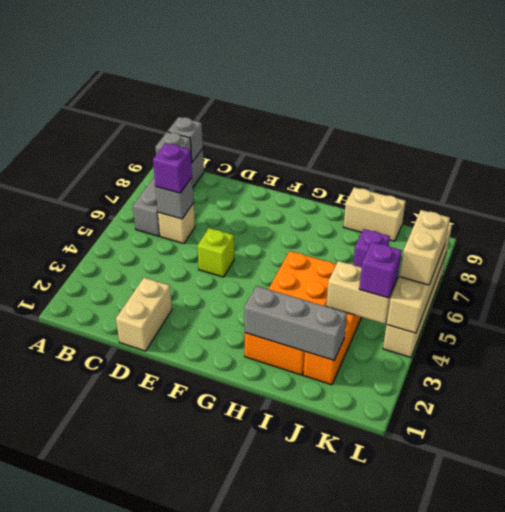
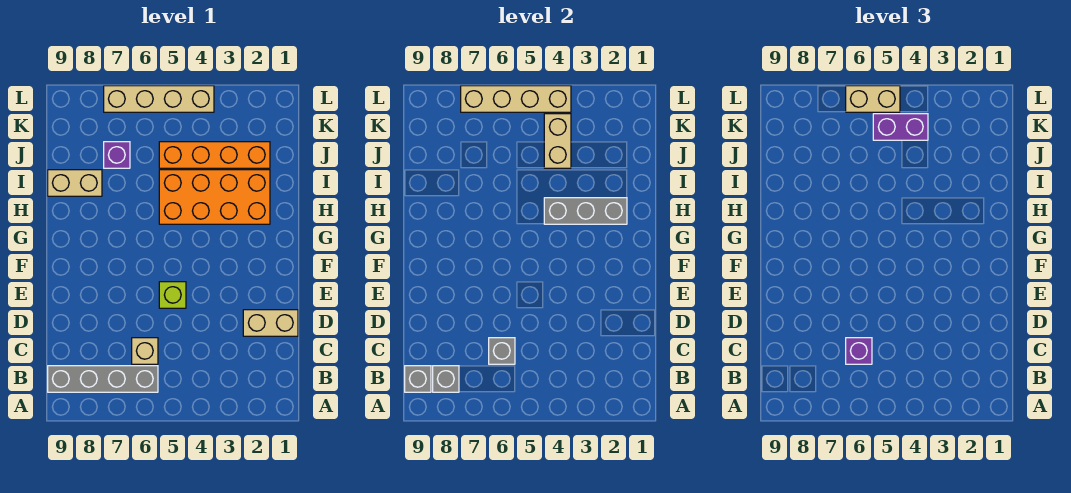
grey brick H2:J2 level 2 -> grey brick H2:H4 level 2
tan brick I9:J9 level 1 -> tan brick I8:I9 level 1
purple brick K4 level 3 -> purple brick K4:K5 level 3

